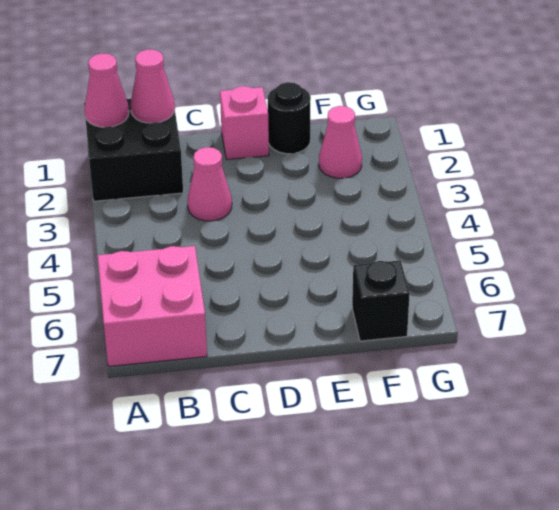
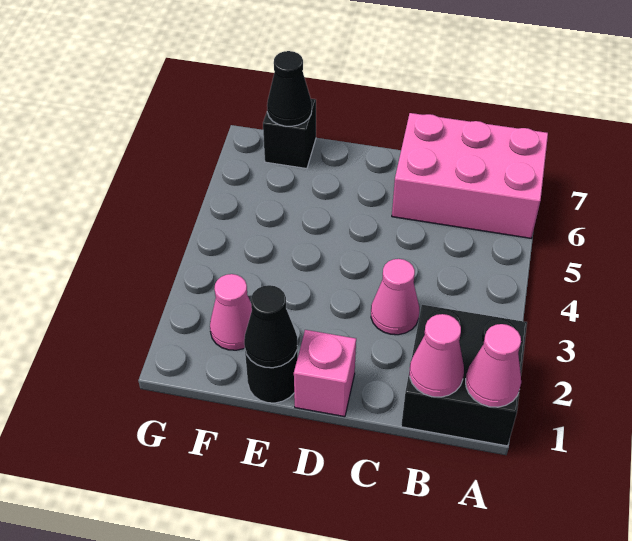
pink brick A6:B7 level 1 -> pink brick A6:C7 level 1
none -> black cone E1 level 2
none -> black cone F7 level 2

